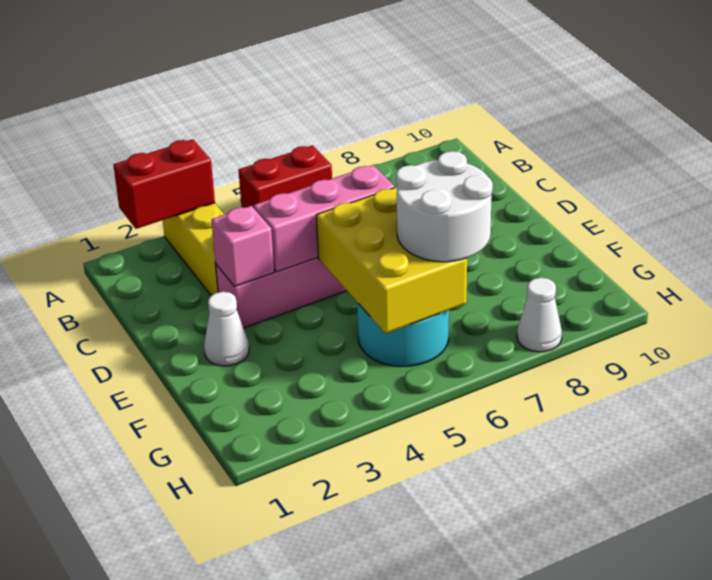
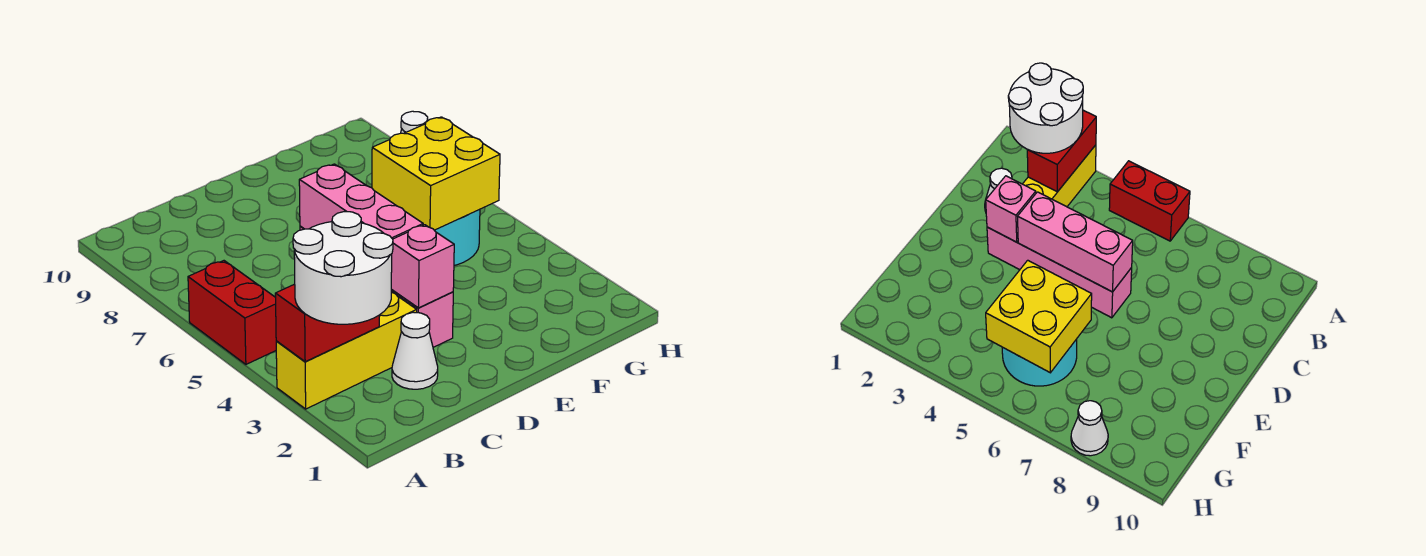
red brick A2:A3 level 2 -> red brick A3:B3 level 2
white cone E2 level 1 -> white cone C2 level 1
yellow brick E5:G6 level 2 -> yellow brick F5:G6 level 2
white round brick F6:G7 level 3 -> white round brick A2:B3 level 3

